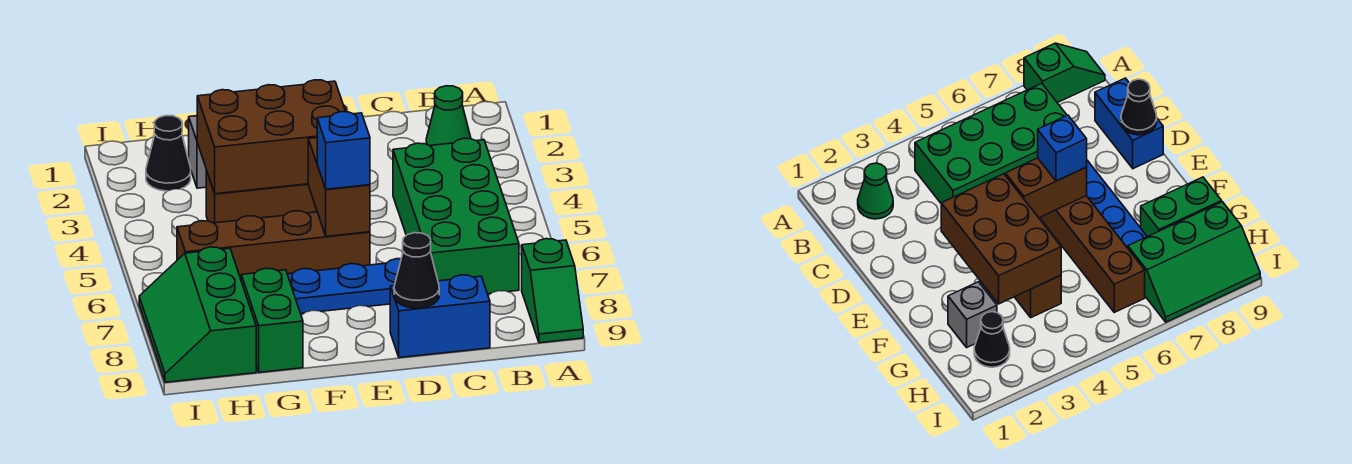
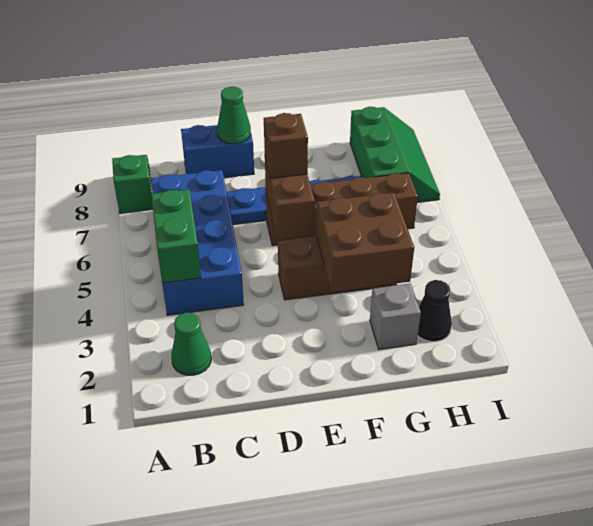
green brick B4:C7 level 1 -> blue brick B4:C7 level 1
black cone D9 level 2 -> green cone D9 level 2
brown brick E3:G4 level 2 -> brown brick F3:G4 level 2
blue brick E6 level 3 -> brown brick E6 level 3
green brick G8:G9 level 1 -> green brick B4:B5 level 2

